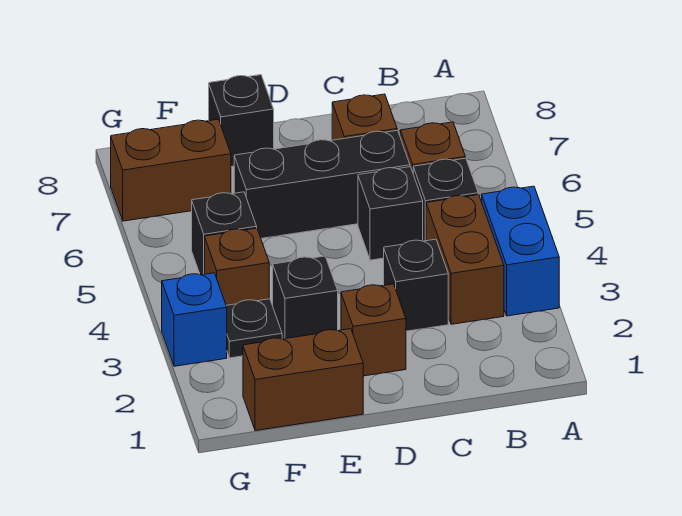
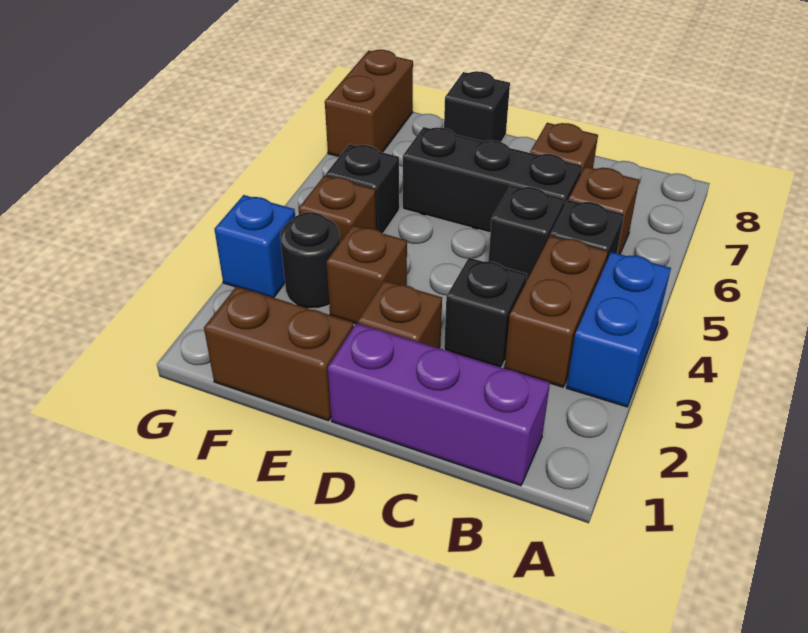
none -> purple brick B1:D1 level 1
black brick E3 level 1 -> brown brick E3 level 1
black plate F3 level 1 -> black round brick F3 level 1
brown brick F7:G7 level 1 -> brown brick G7:G8 level 1

